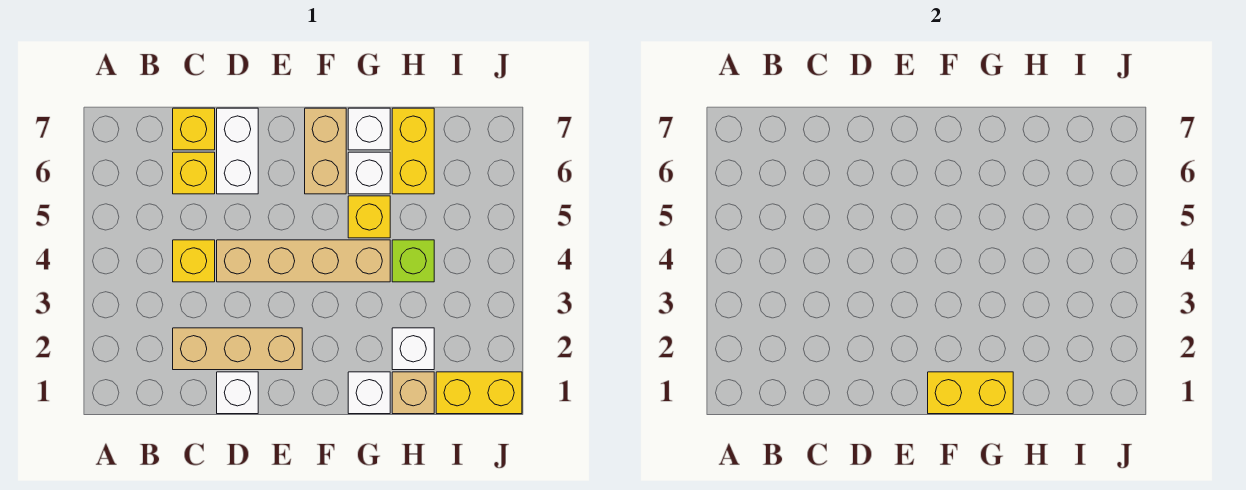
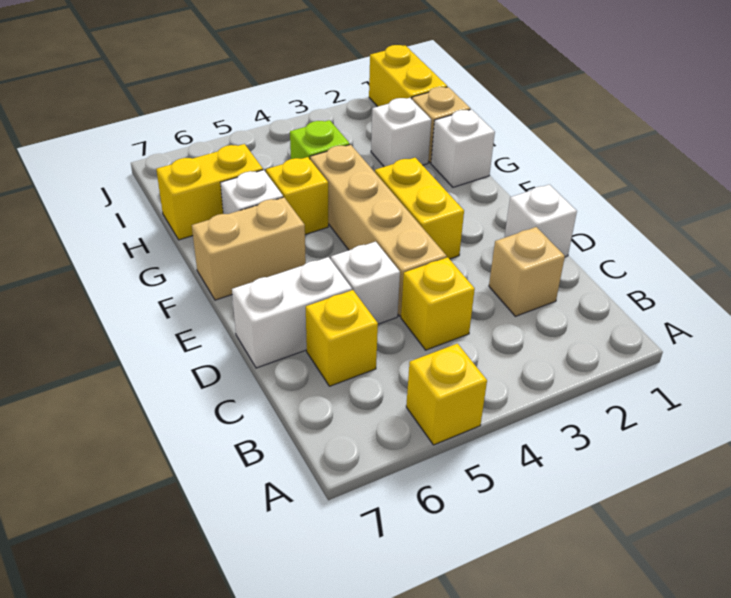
tan brick C2:E2 level 1 -> tan brick C2 level 1
yellow brick C7 level 1 -> yellow brick A5 level 1
yellow brick F1:G1 level 2 -> yellow brick E3:F3 level 1
white brick G7 level 1 -> white brick D5 level 1

